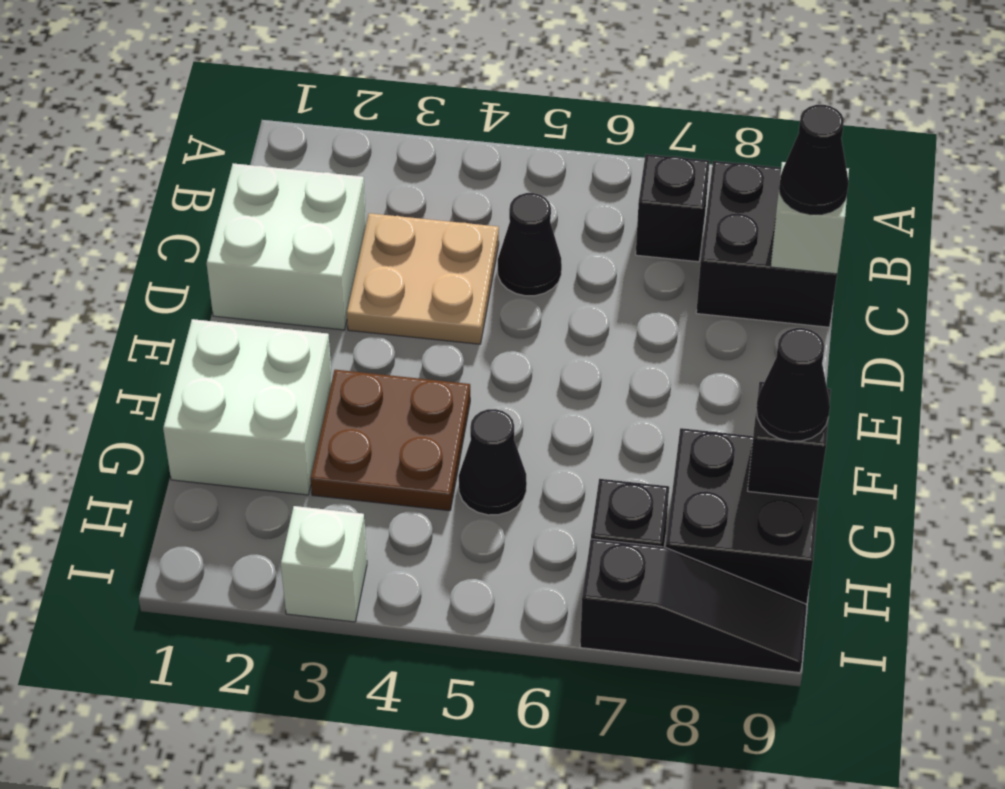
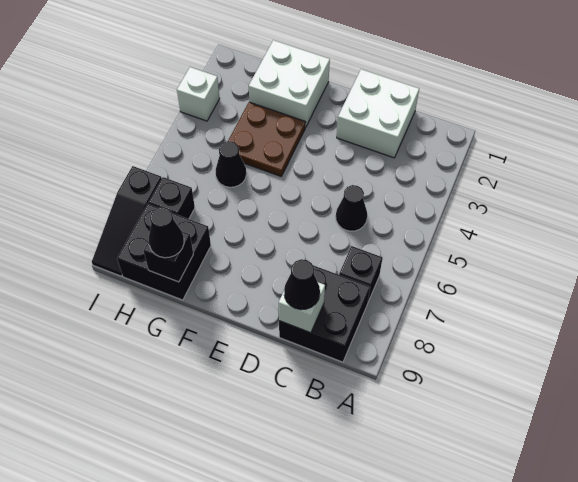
tan plate C3:D4 level 1 -> none

